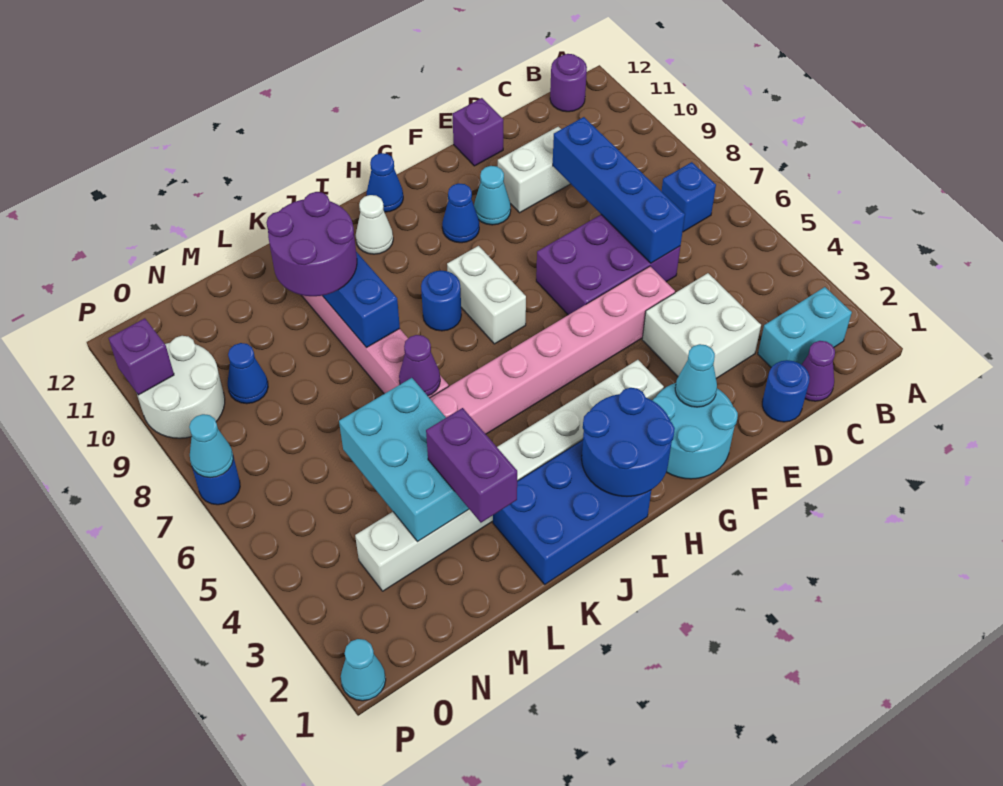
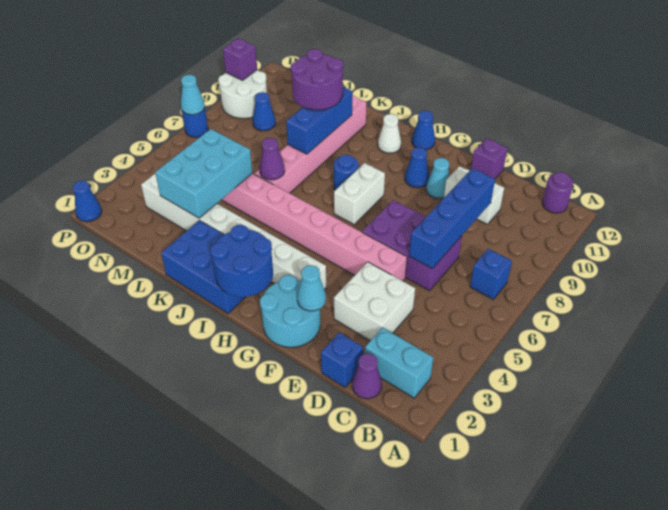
blue round brick D1 level 1 -> blue brick D1 level 1
purple brick L2:L3 level 3 -> none
cyan cone P1 level 1 -> blue cone P1 level 1

